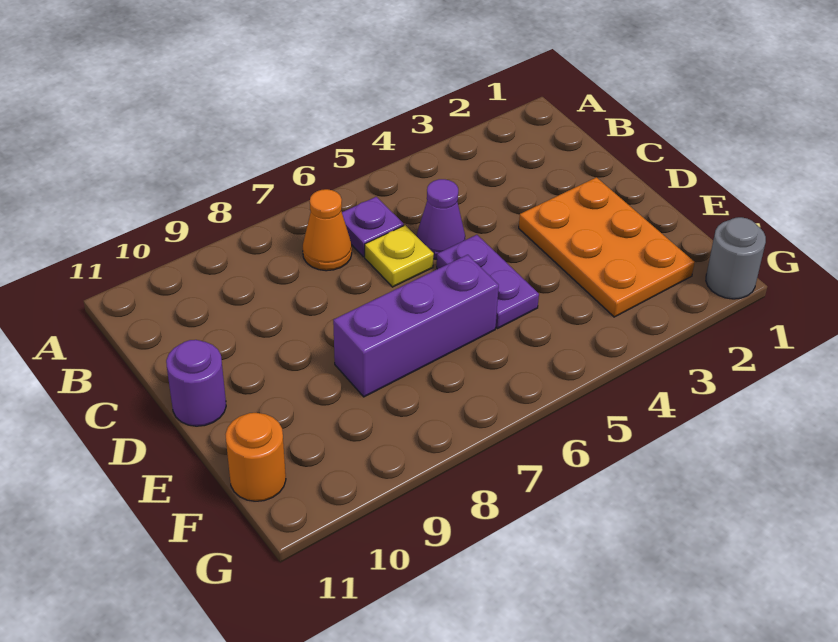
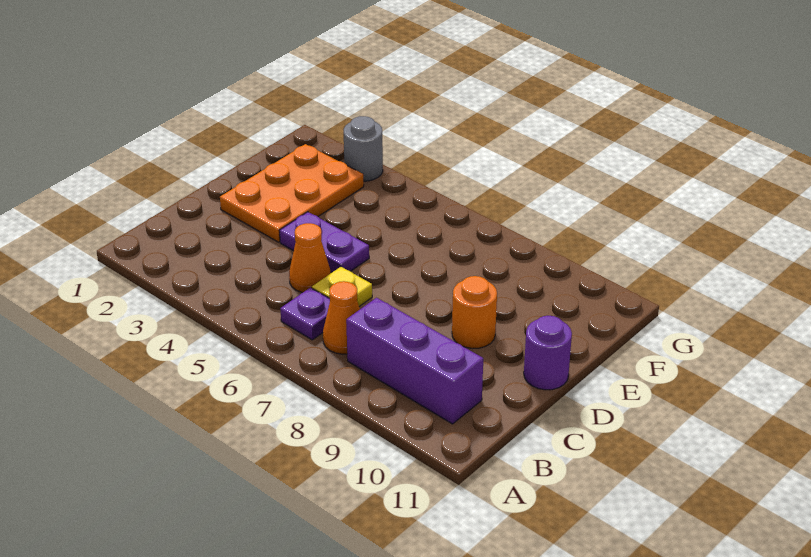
purple cone C5 level 1 -> orange cone C5 level 1
purple plate D5:E5 level 1 -> purple plate D4:D5 level 1
purple brick E6:E8 level 1 -> purple brick B8:B10 level 1
orange round brick F11 level 1 -> orange round brick D9 level 1
grey round brick G1 level 1 -> grey round brick G3 level 1

